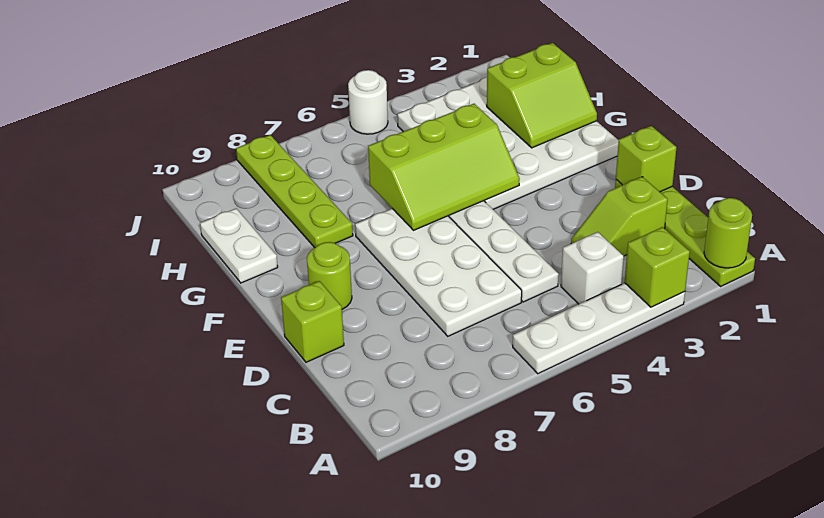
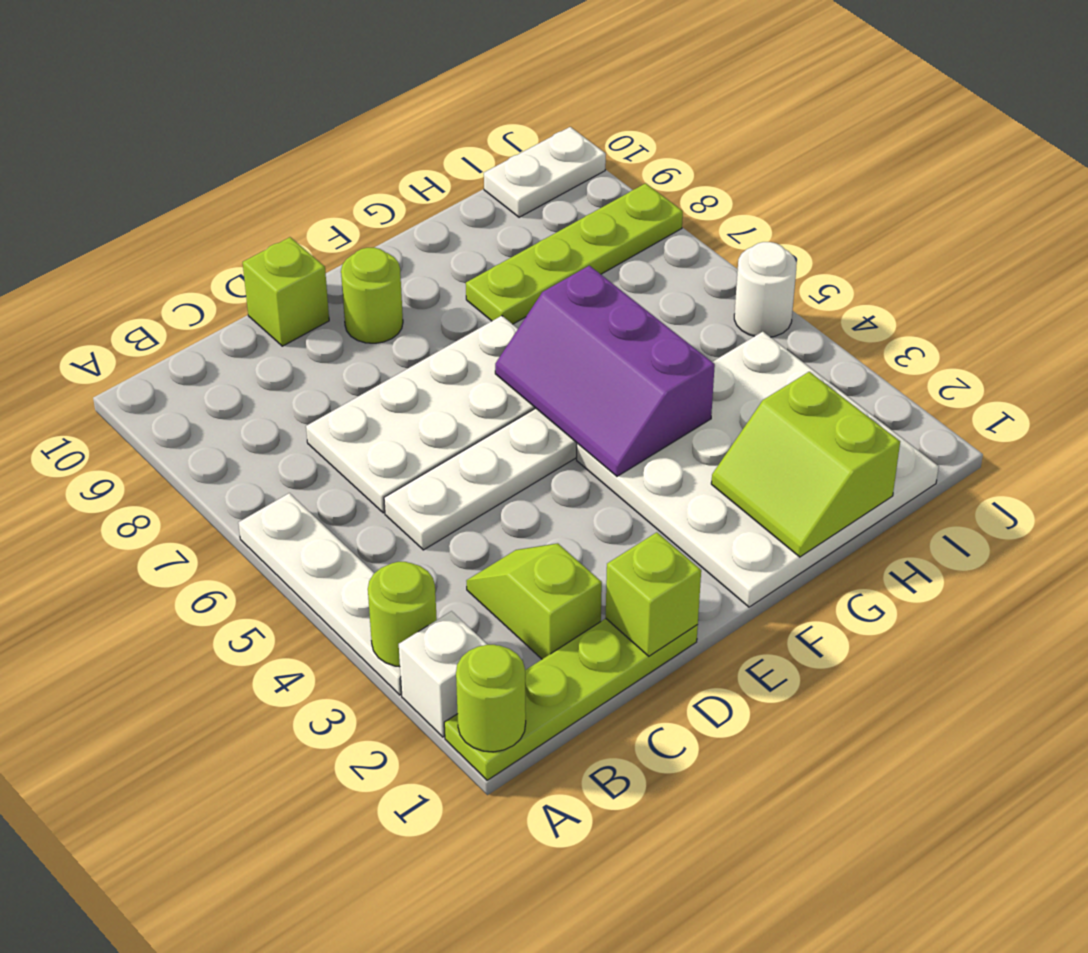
lime brick A3 level 2 -> lime round brick A3 level 2
white brick B4 level 1 -> white brick A2 level 1
lime slope F4:G6 level 2 top G -> purple slope F4:G6 level 2 top G
white plate G10:H10 level 1 -> white plate I10:J10 level 1

